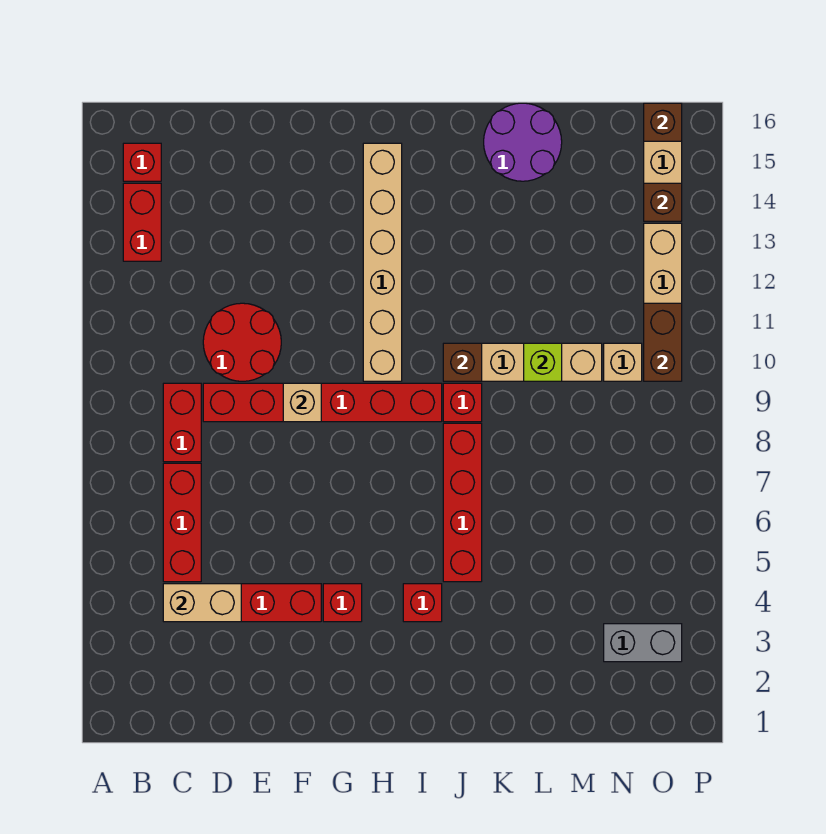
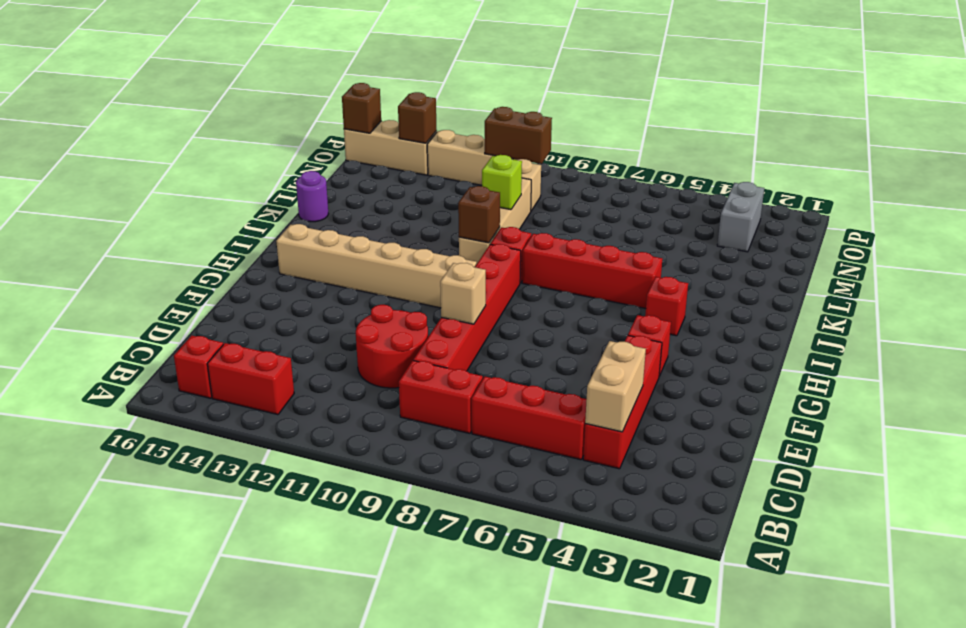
purple round brick K15:L16 level 1 -> purple round brick K16 level 1

